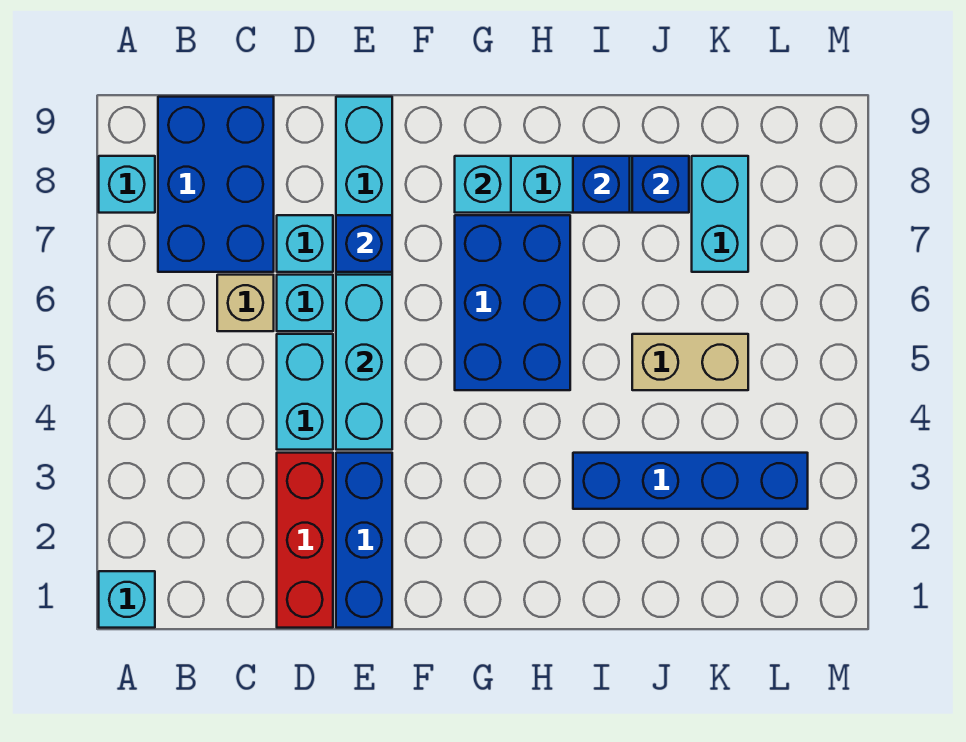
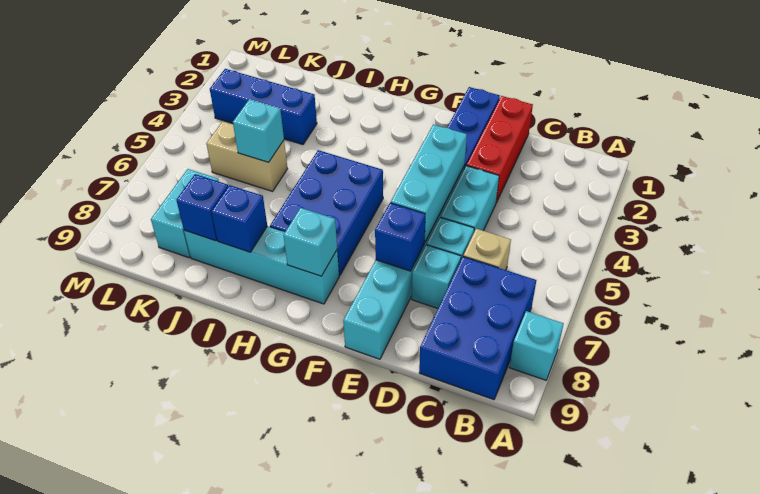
cyan brick A1 level 1 -> cyan brick J5 level 2
blue brick I3:L3 level 1 -> blue brick J3:L3 level 1

